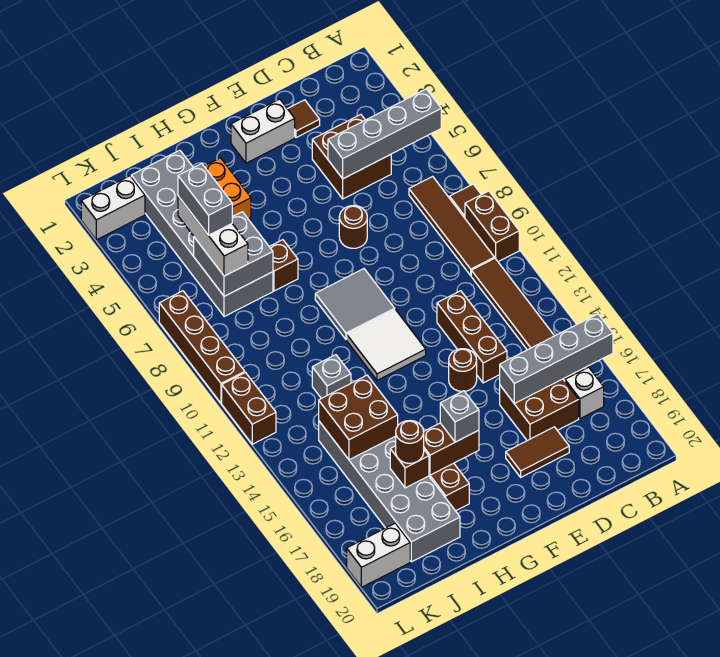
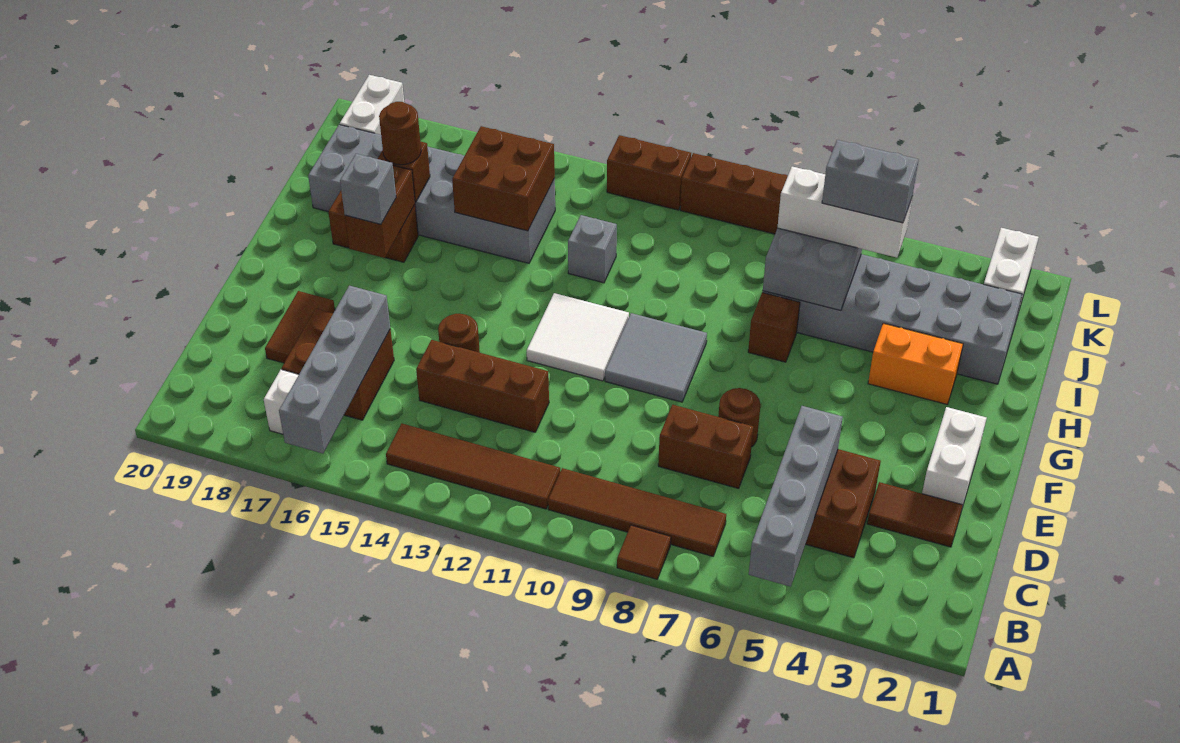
brown brick A9:A10 level 1 -> brown brick D7:D8 level 1
brown tile D2 level 1 -> brown tile D2:D3 level 1

